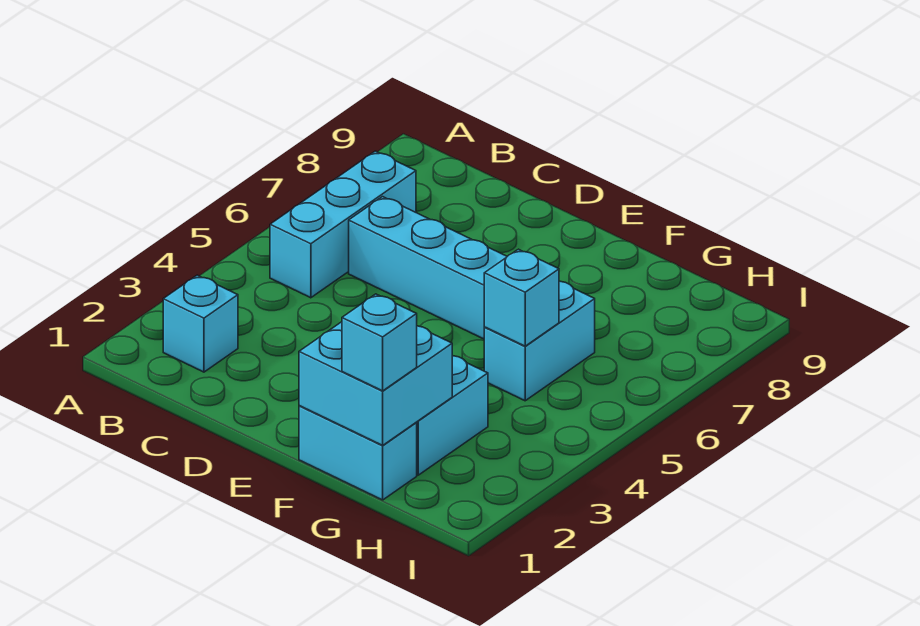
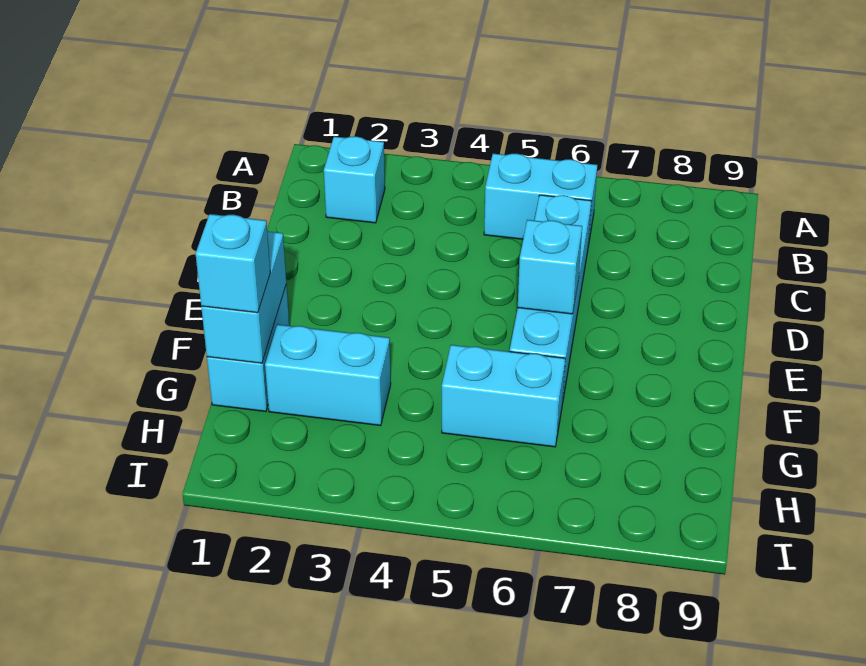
cyan brick B5:B7 level 1 -> cyan brick B5:B6 level 1
cyan brick F1:G2 level 2 -> cyan brick F1:G1 level 2
cyan brick G5 level 2 -> cyan brick E6 level 2

